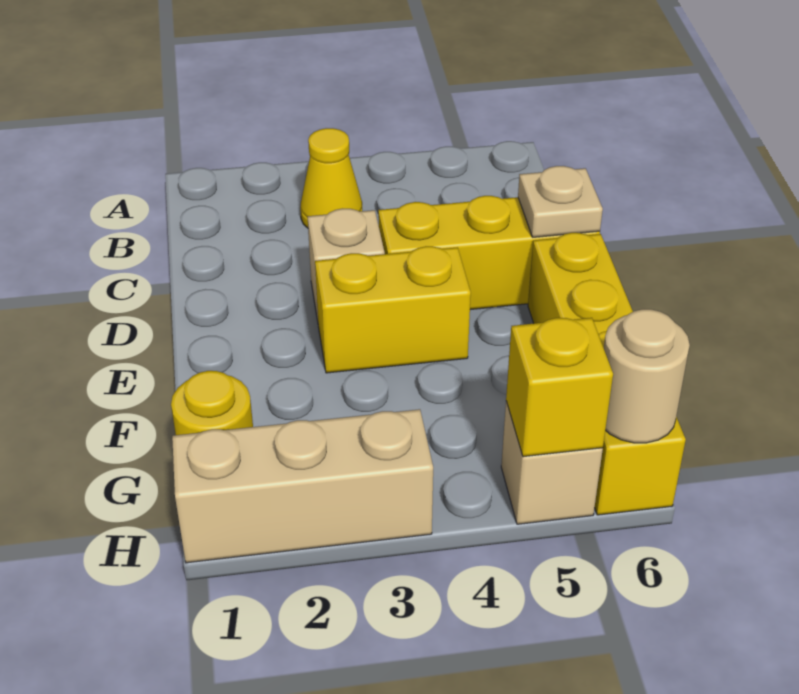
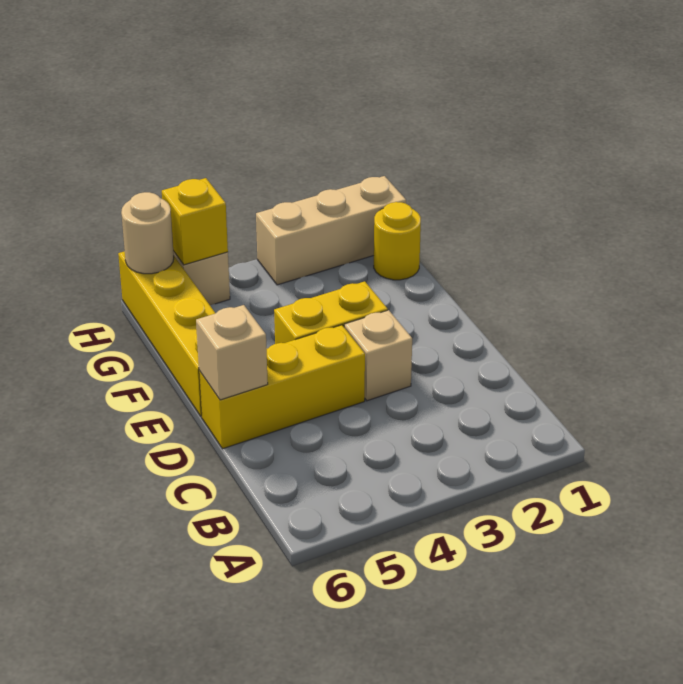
yellow cone B3 level 1 -> none
tan plate D6 level 2 -> tan brick D6 level 2

